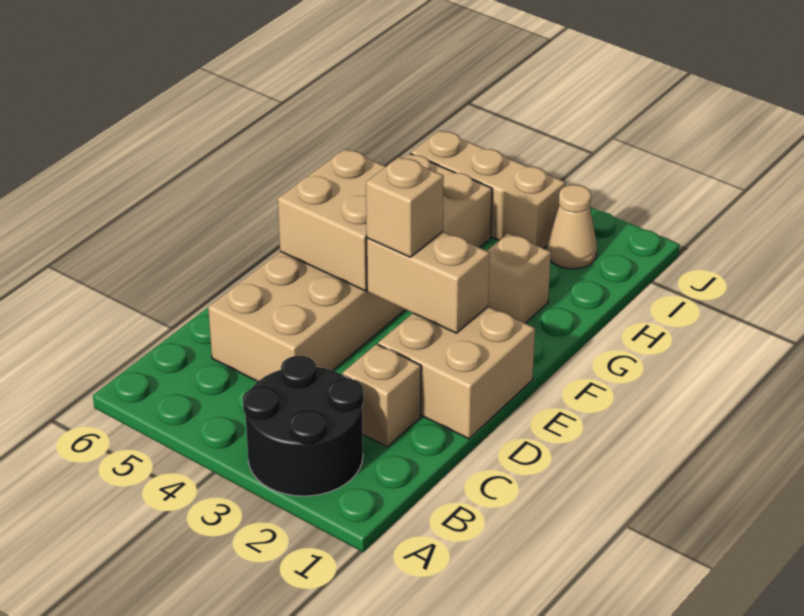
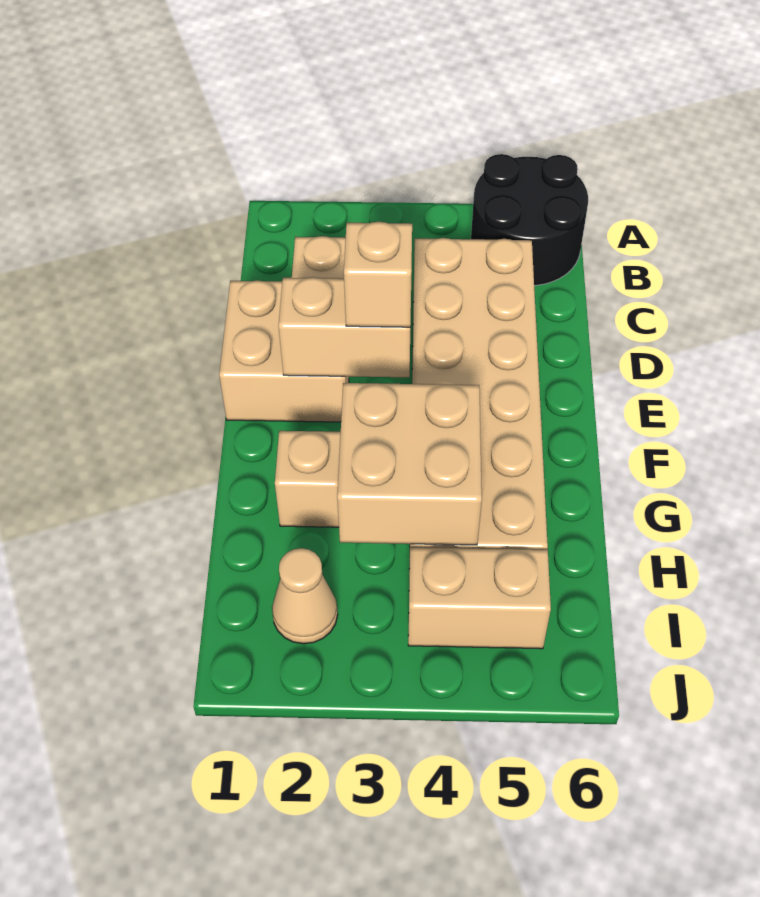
black round brick A2:B3 level 1 -> black round brick A5:B6 level 1
tan brick E4:F5 level 2 -> tan brick G3:H4 level 2
tan brick I3:I5 level 1 -> tan brick I4:I5 level 1

